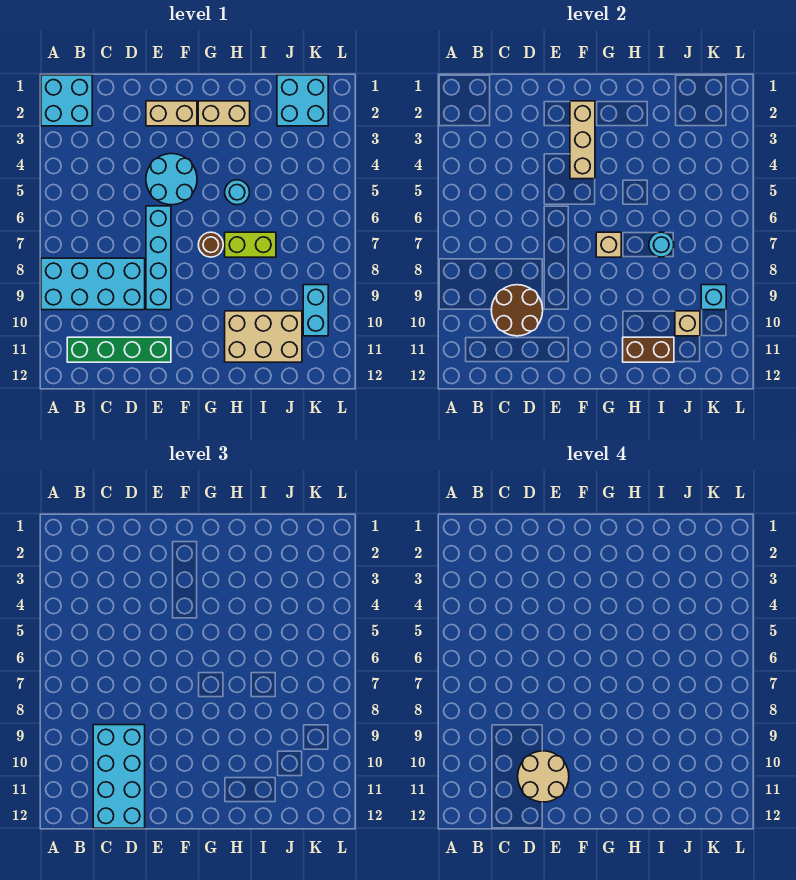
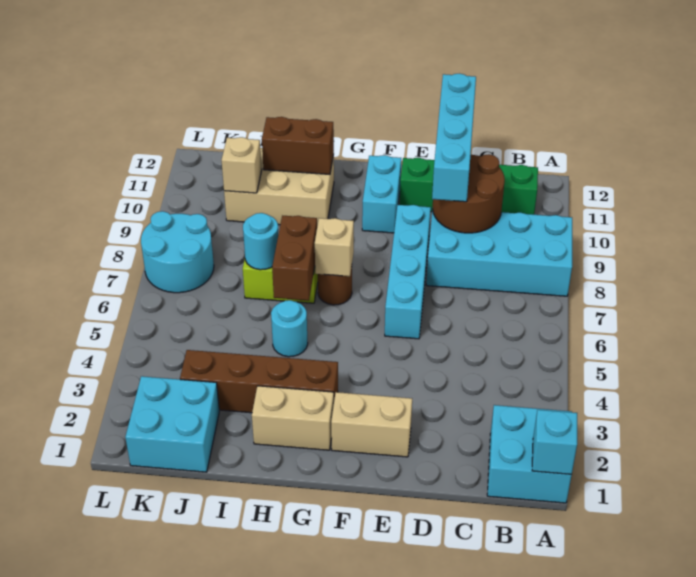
cyan brick C9:D12 level 3 -> cyan brick D9:D12 level 3
tan round brick D10:E11 level 4 -> none
cyan round brick E4:F5 level 1 -> cyan round brick K7:L8 level 1
tan brick F2:F4 level 2 -> none
none -> brown brick G3:J3 level 1
none -> brown brick H6:H7 level 2
cyan brick K9:K10 level 1 -> cyan brick F10:F11 level 1
cyan brick K9 level 2 -> cyan brick A1 level 2

